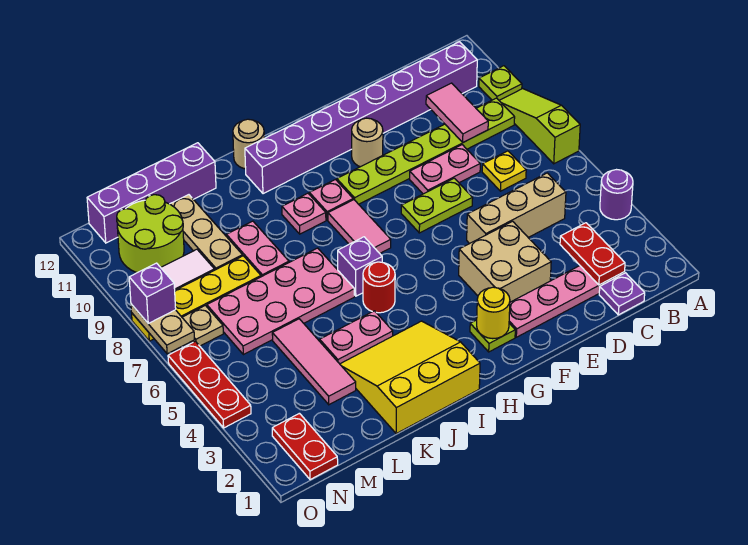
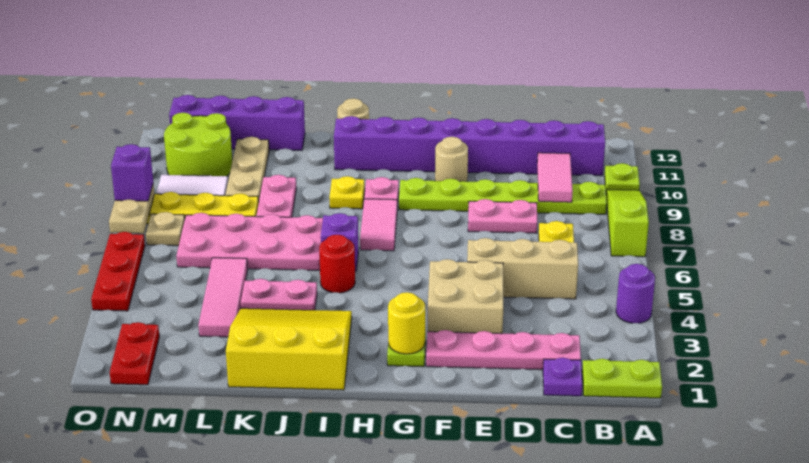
red plate C2:C3 level 2 -> none
lime plate E7:F7 level 1 -> lime plate A1:B1 level 1
pink plate I9 level 1 -> yellow plate I9 level 1

